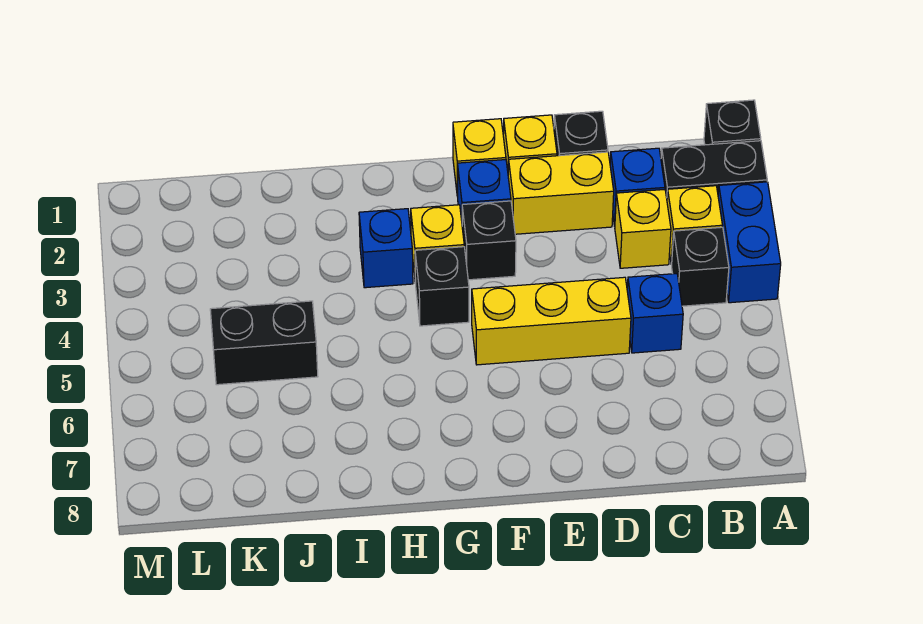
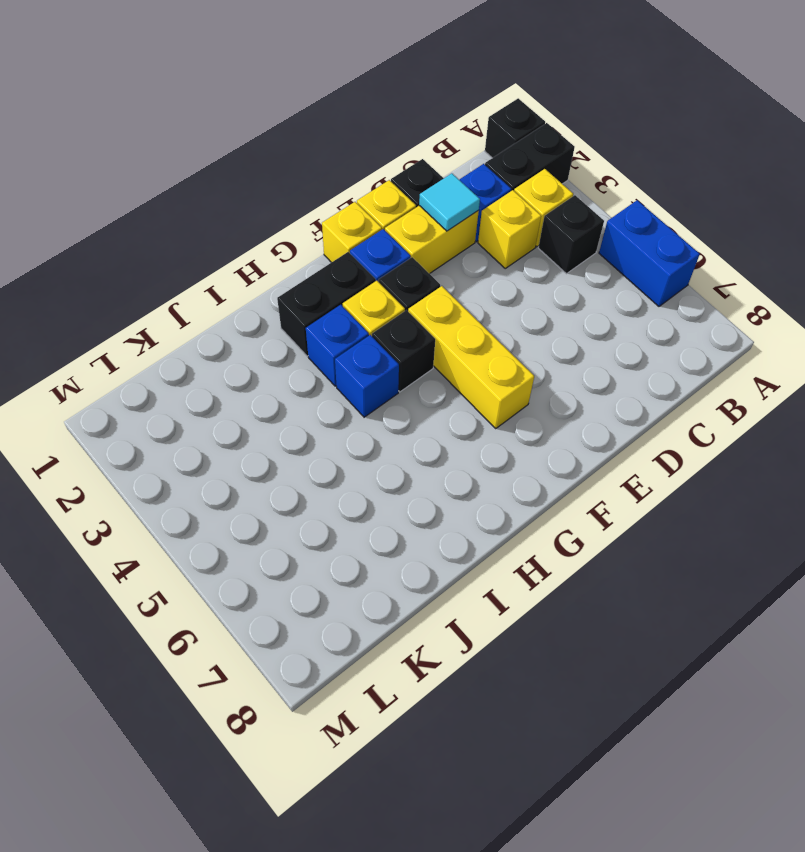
blue brick A3:A4 level 1 -> blue brick A5:A6 level 1
blue brick C5 level 1 -> blue brick H4 level 1
none -> cyan tile D2 level 2
yellow brick D5:F5 level 1 -> yellow brick F4:F6 level 1
black brick J5:K5 level 1 -> black brick G2:H2 level 1

